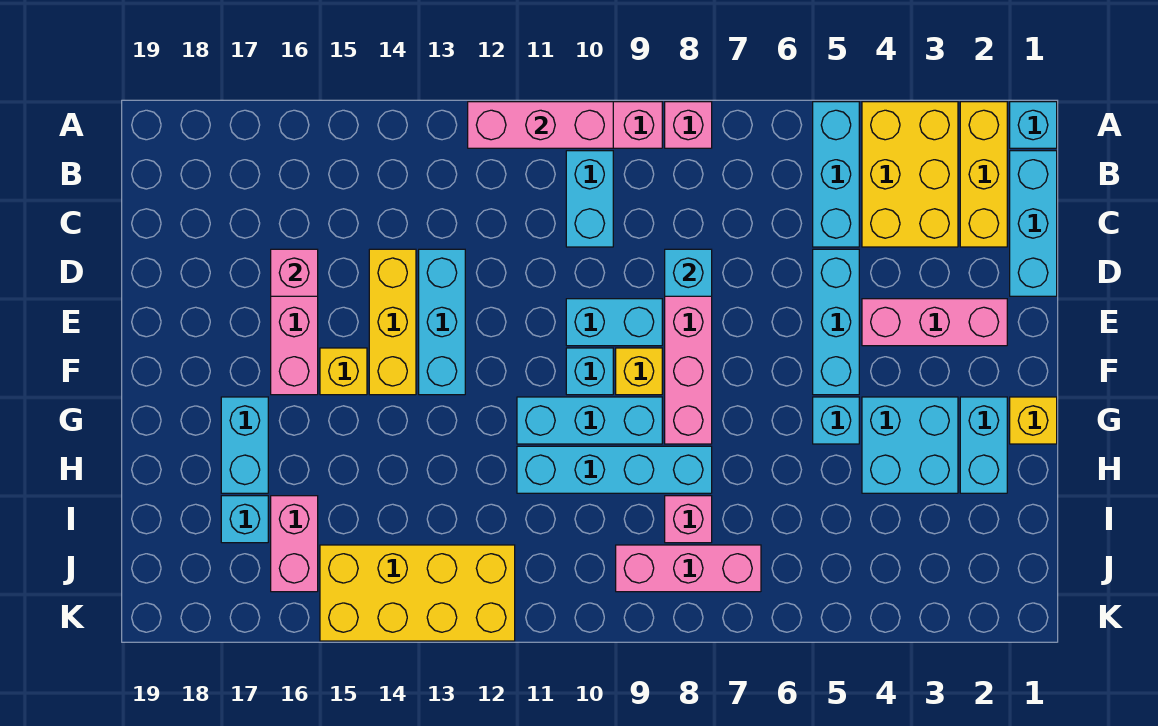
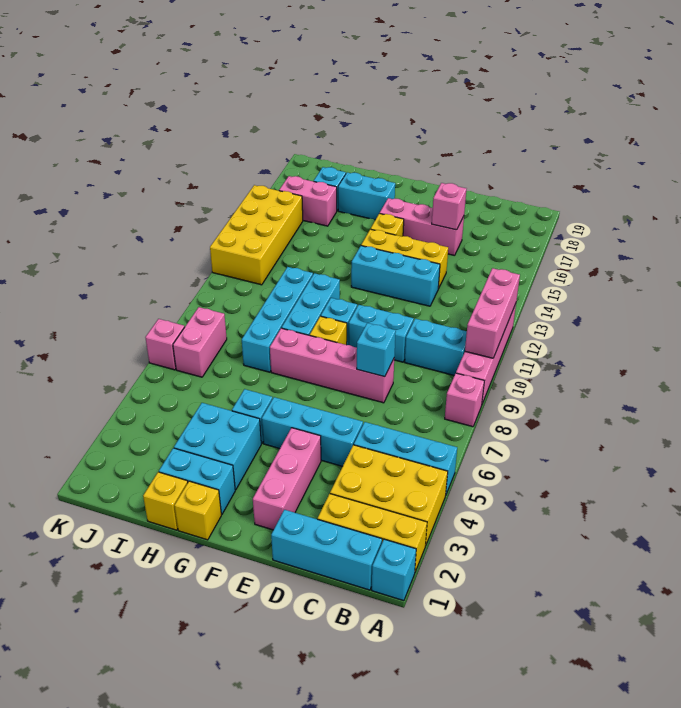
cyan brick E9:E10 level 1 -> cyan brick D10:E10 level 1
none -> yellow brick H1 level 1
pink brick I8 level 1 -> pink brick K7 level 1
pink brick J7:J9 level 1 -> pink brick J7:J8 level 1

